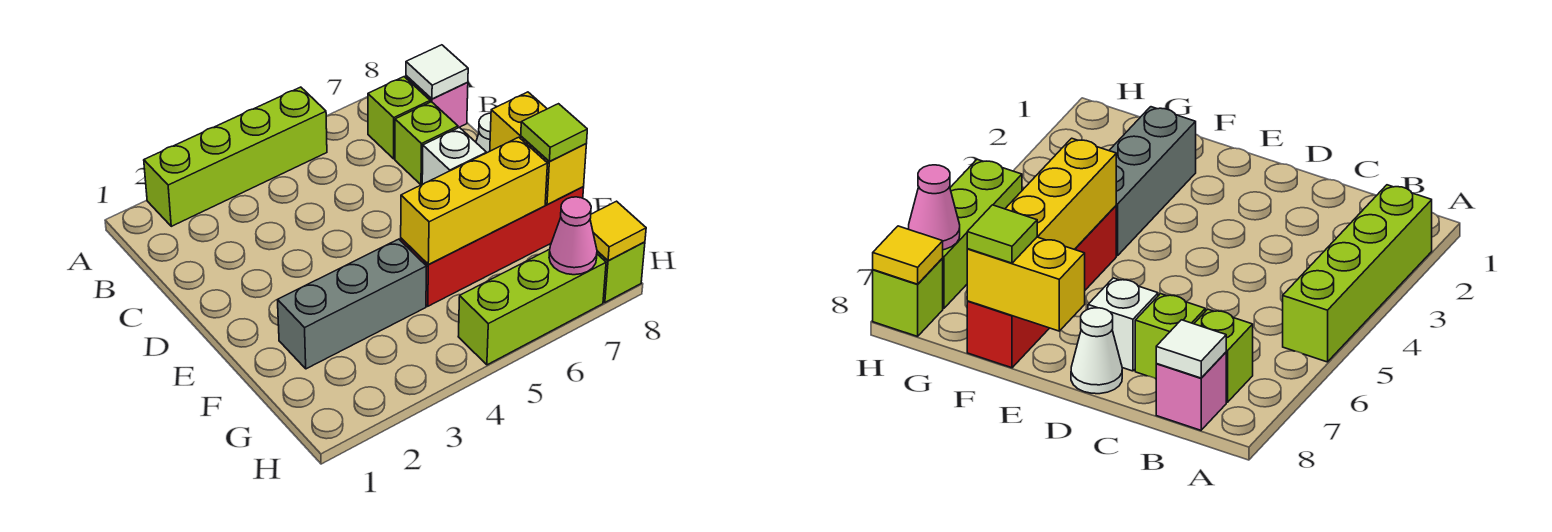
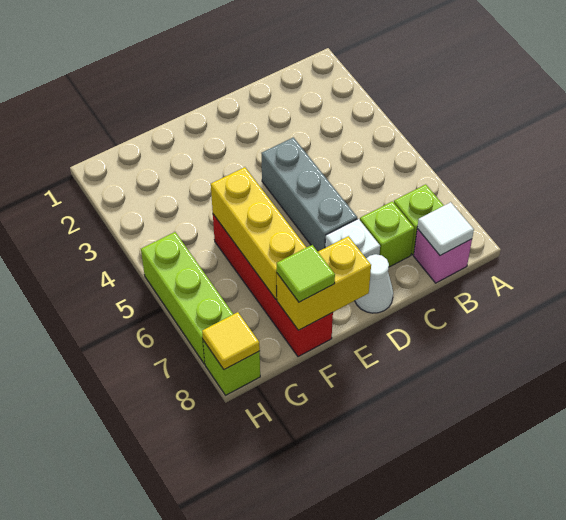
lime brick A2:A5 level 1 -> none
grey brick F2:F4 level 1 -> grey brick D4:D6 level 1
pink cone H7 level 2 -> none

